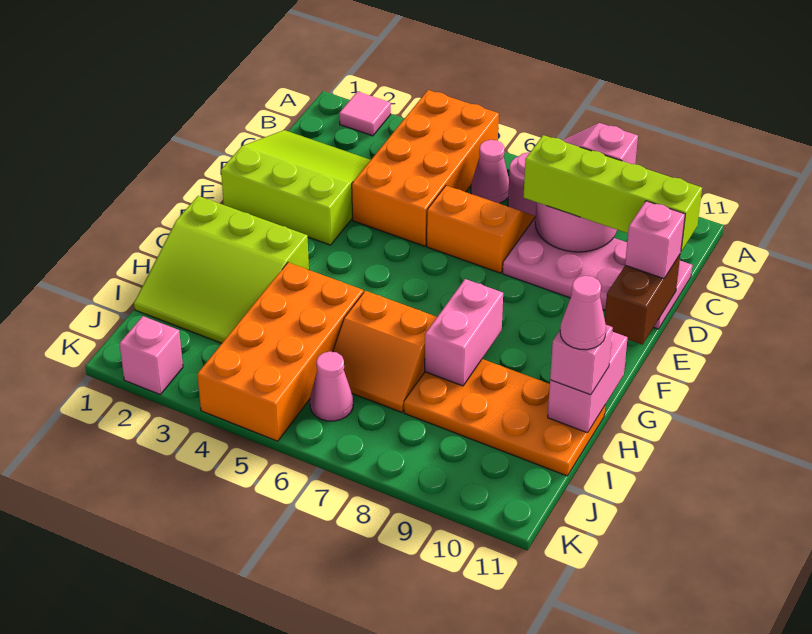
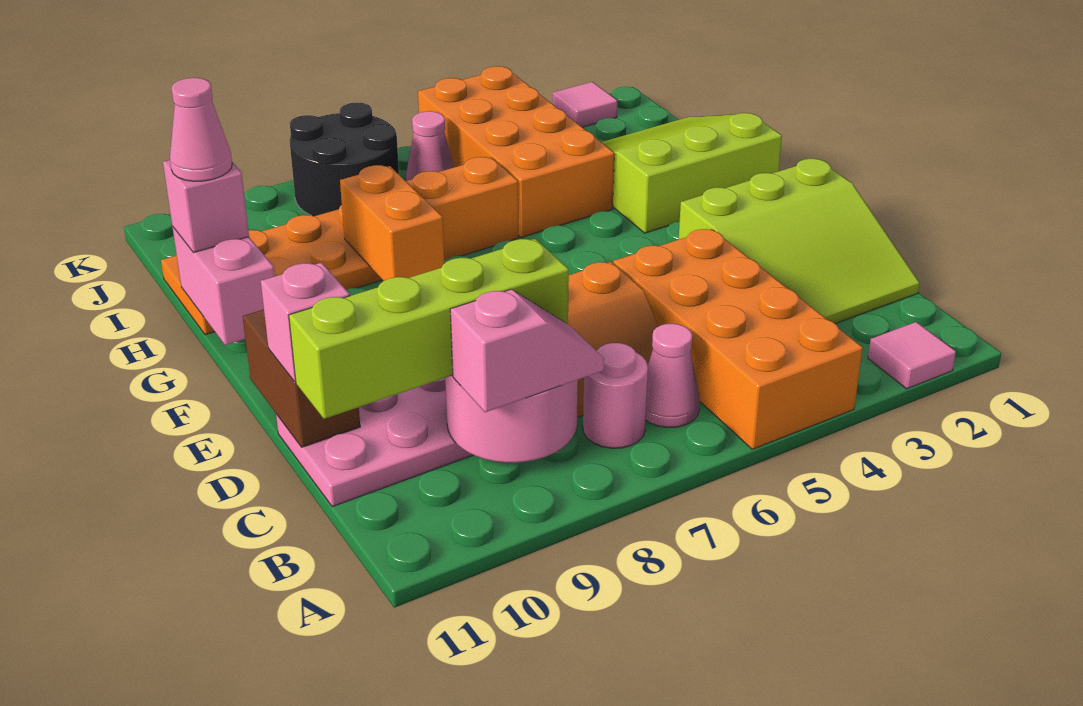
pink brick G8:H8 level 2 -> orange brick G8:H8 level 2
none -> black round brick J7:K8 level 1
pink brick K2 level 1 -> pink tile K2 level 1

